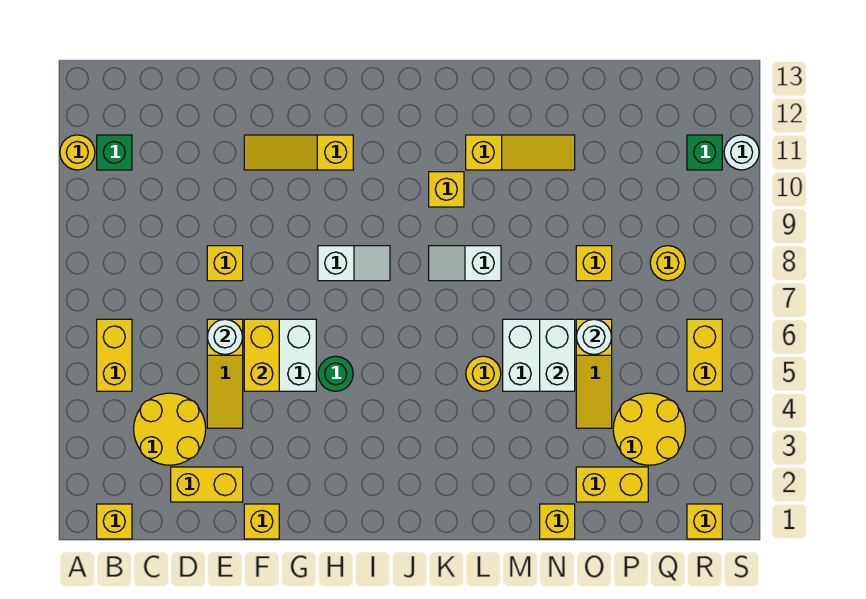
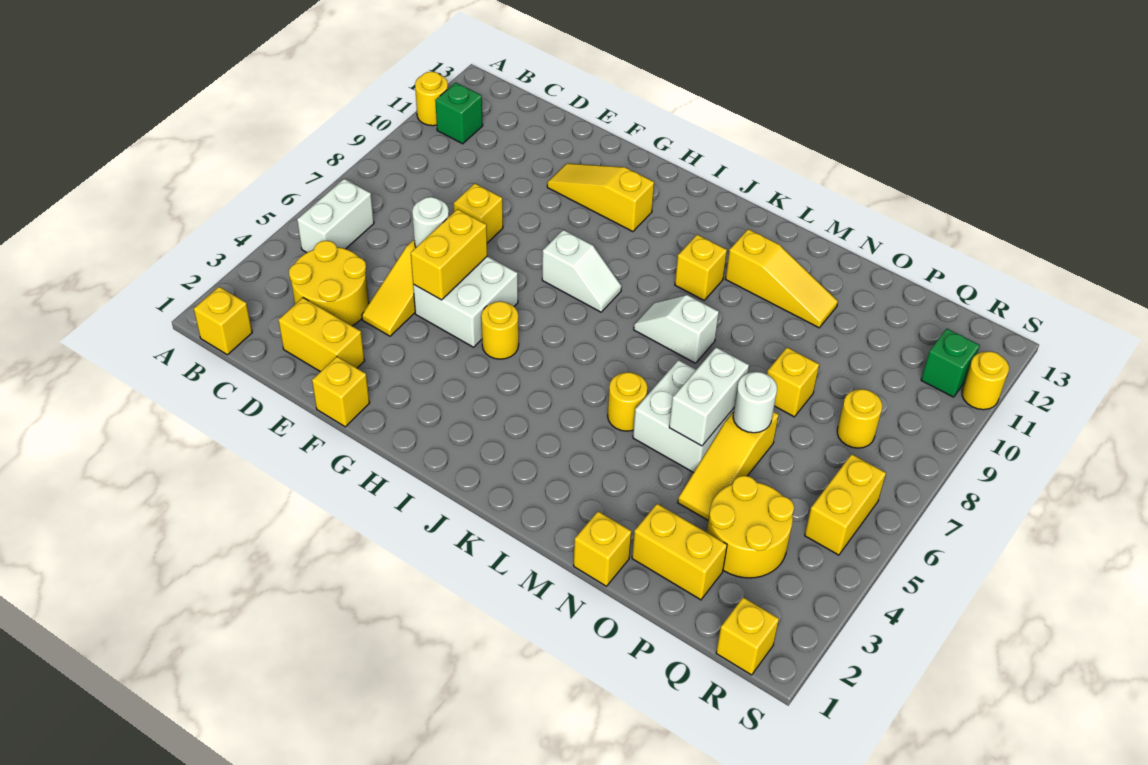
yellow brick B5:B6 level 1 -> white brick B5:B6 level 1
green round brick H5 level 1 -> yellow round brick H5 level 1
white round brick S11 level 1 -> yellow round brick S11 level 1

